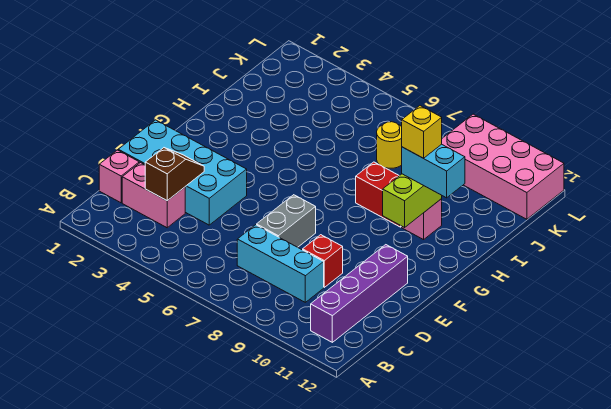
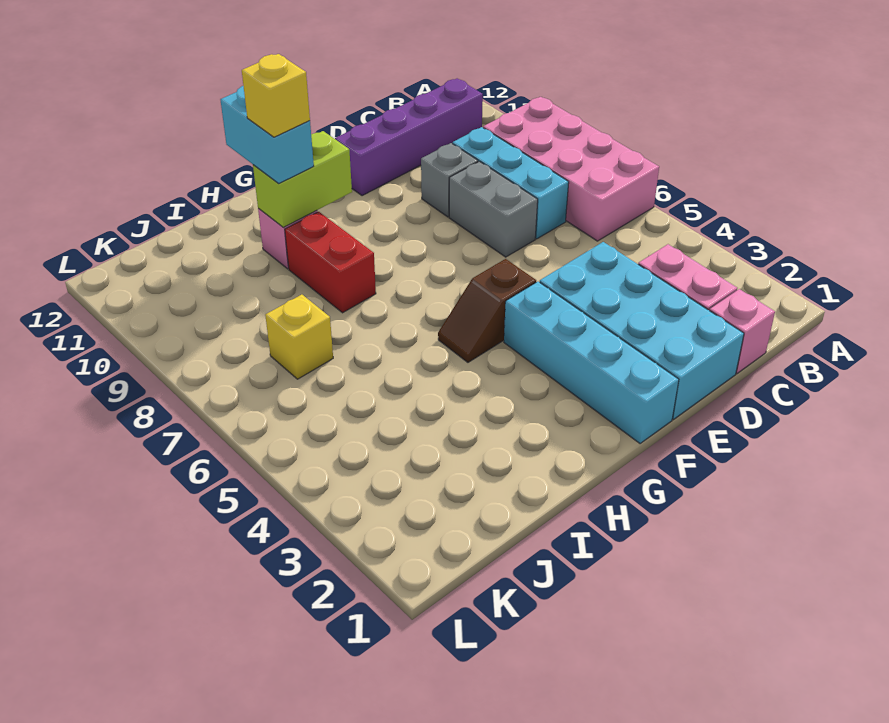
brown slope C3:D3 level 2 top C -> brown slope F5:G5 level 1 top F
grey brick D7:E7 level 1 -> grey brick D7:D8 level 1
red brick D9 level 1 -> grey brick D9 level 1
none -> cyan brick F1:F4 level 1
yellow round brick J7 level 1 -> yellow brick J7 level 1
pink brick K9:L12 level 1 -> pink brick A6:B9 level 1

